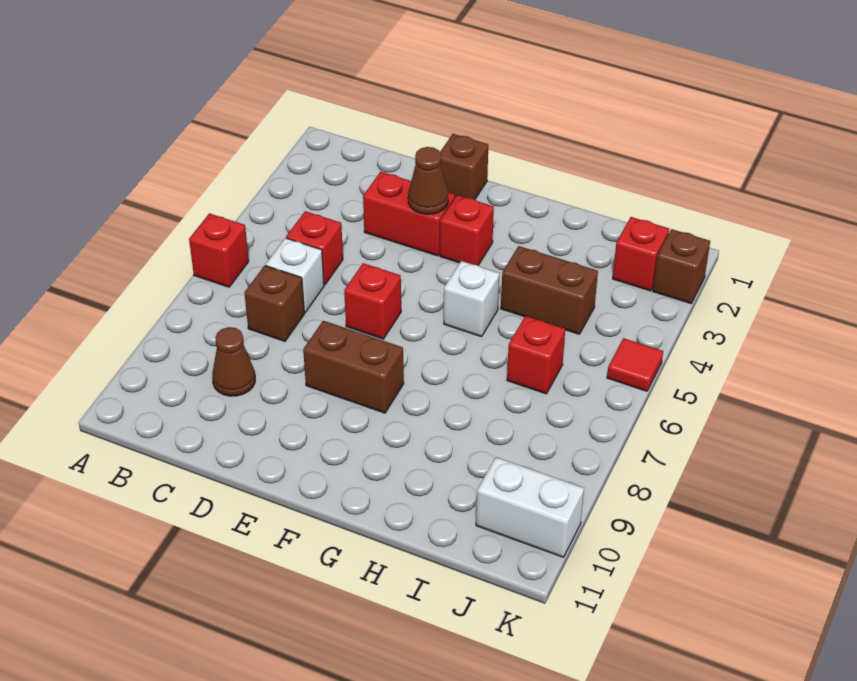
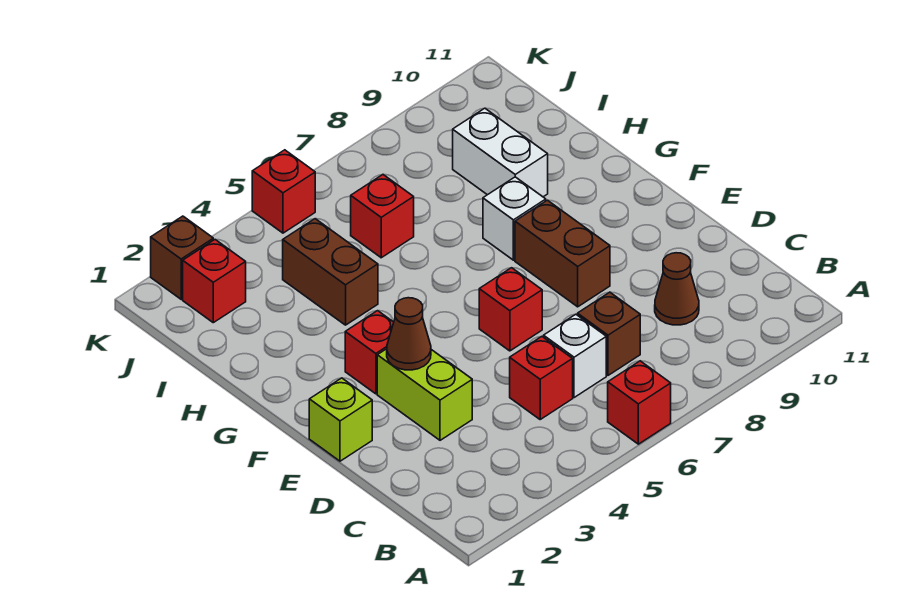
red brick D3:E3 level 1 -> lime brick D3:E3 level 1
brown brick E1 level 1 -> lime brick E1 level 1
white brick G5 level 1 -> white brick G8 level 1
white brick J10:K10 level 1 -> white brick H9:I9 level 1
red tile K5 level 1 -> red brick K5 level 1

